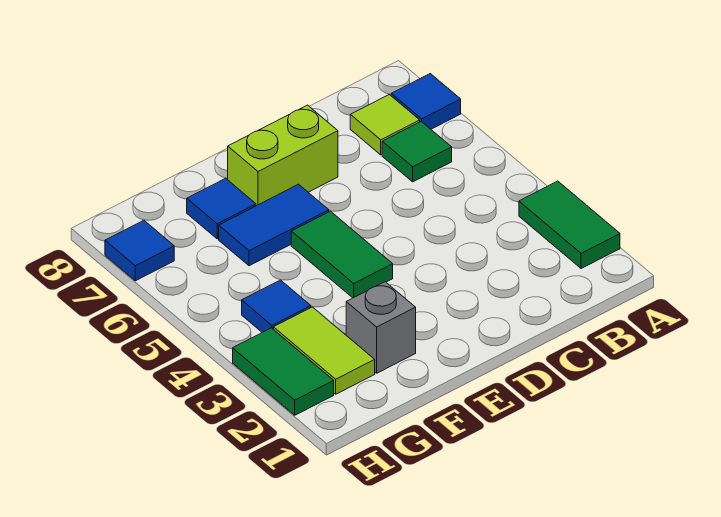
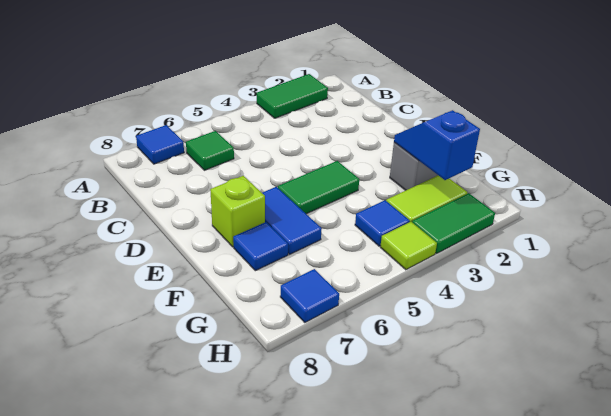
lime tile B7 level 1 -> lime tile H4 level 1
lime brick D7:E7 level 1 -> lime brick E7 level 1
none -> blue slope F2:G2 level 2 top G

